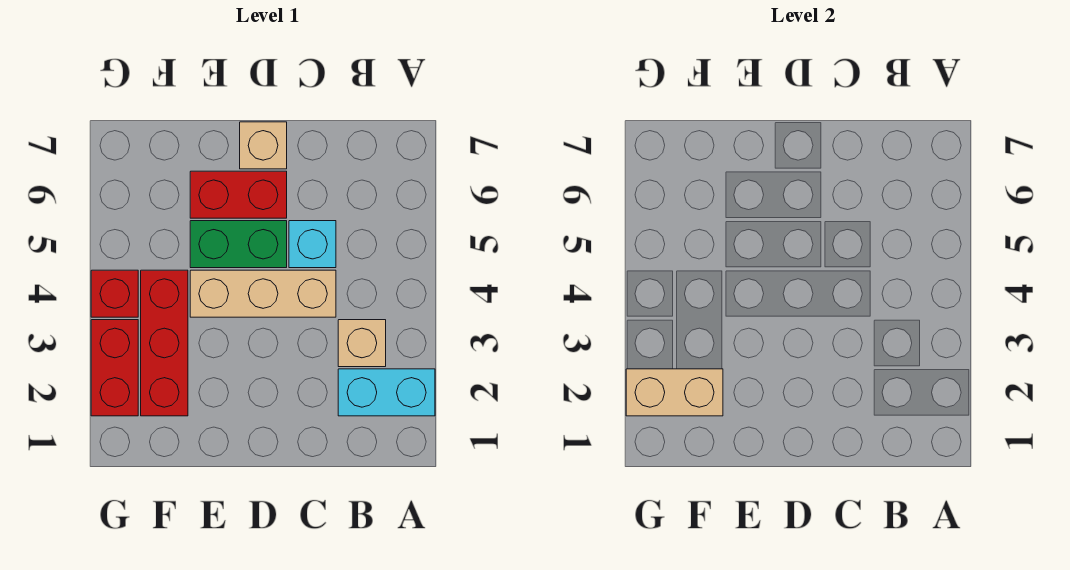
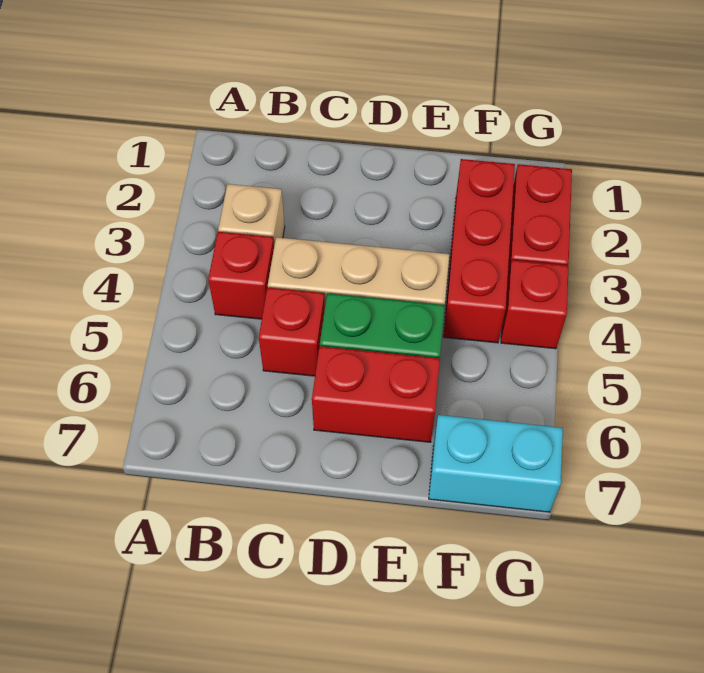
cyan brick A2:B2 level 1 -> cyan brick F7:G7 level 1
none -> red brick B4 level 1
cyan brick C5 level 1 -> red brick C5 level 1
tan brick D7 level 1 -> none
tan brick F2:G2 level 2 -> none

